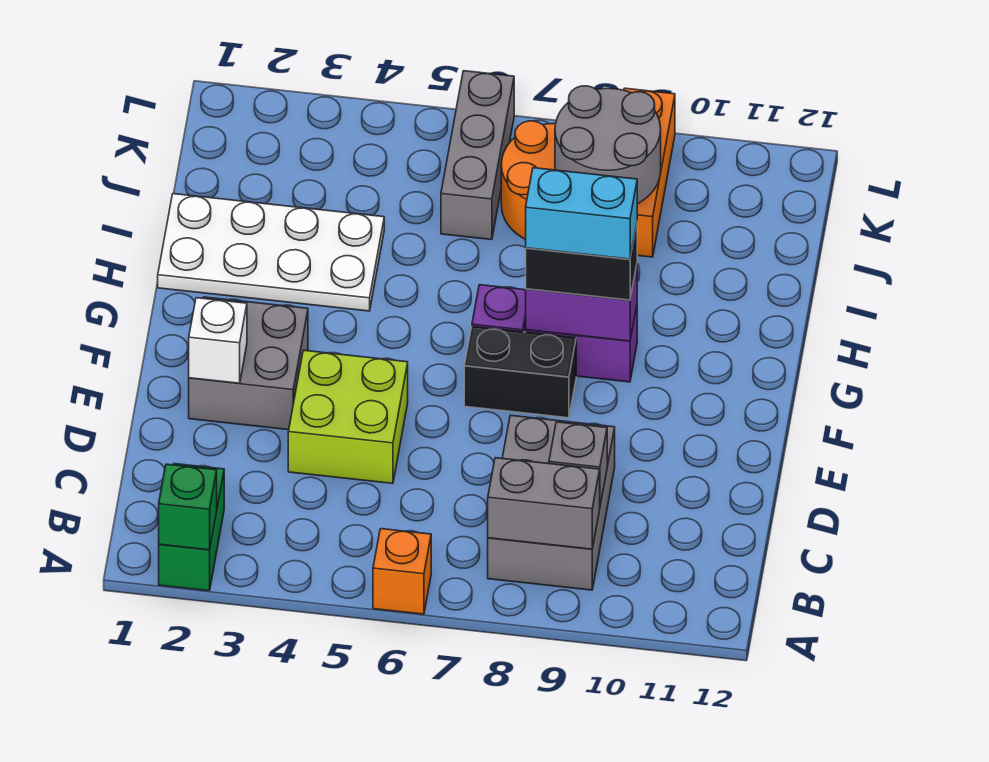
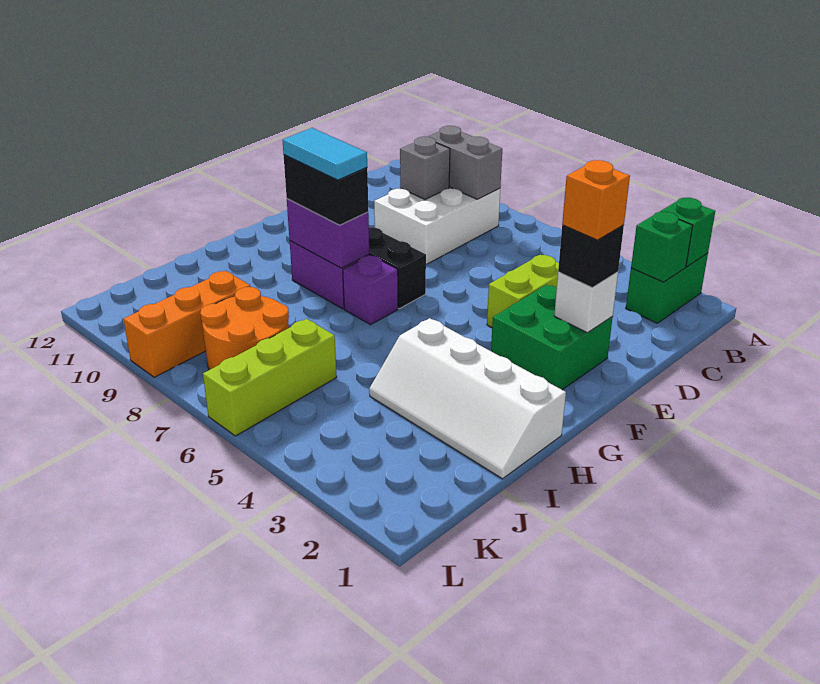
orange brick A6 level 1 -> orange brick E2 level 4
none -> green brick B2 level 2
grey brick B8:D9 level 1 -> white brick B8:D9 level 1
lime brick D4:E5 level 1 -> lime brick D4:E4 level 1
grey brick E2:F3 level 1 -> green brick E2:F3 level 1
none -> black brick E2 level 3
cyan brick G8:G9 level 4 -> cyan tile G8:G9 level 4
white plate H1:I4 level 1 -> white slope H1:I4 level 1 top H
grey brick J6:L6 level 1 -> lime brick J6:L6 level 1
grey round brick J8:K9 level 2 -> none

